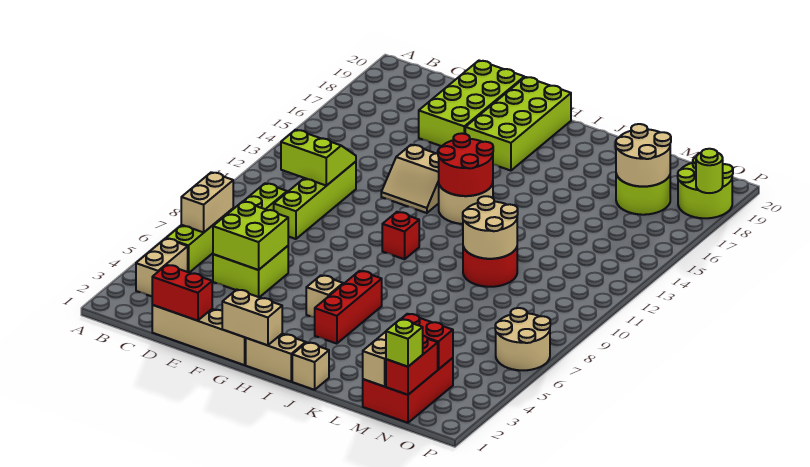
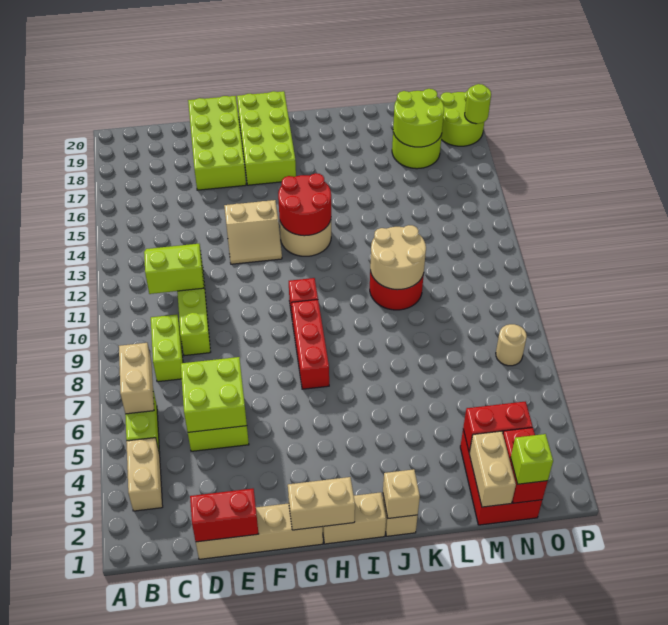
tan brick H5 level 1 -> tan brick J1 level 2
red brick I4:I6 level 1 -> red brick H7:H9 level 1
tan round brick M17:N18 level 2 -> lime round brick M17:N18 level 2
tan round brick O6:P7 level 1 -> tan round brick O7 level 1

